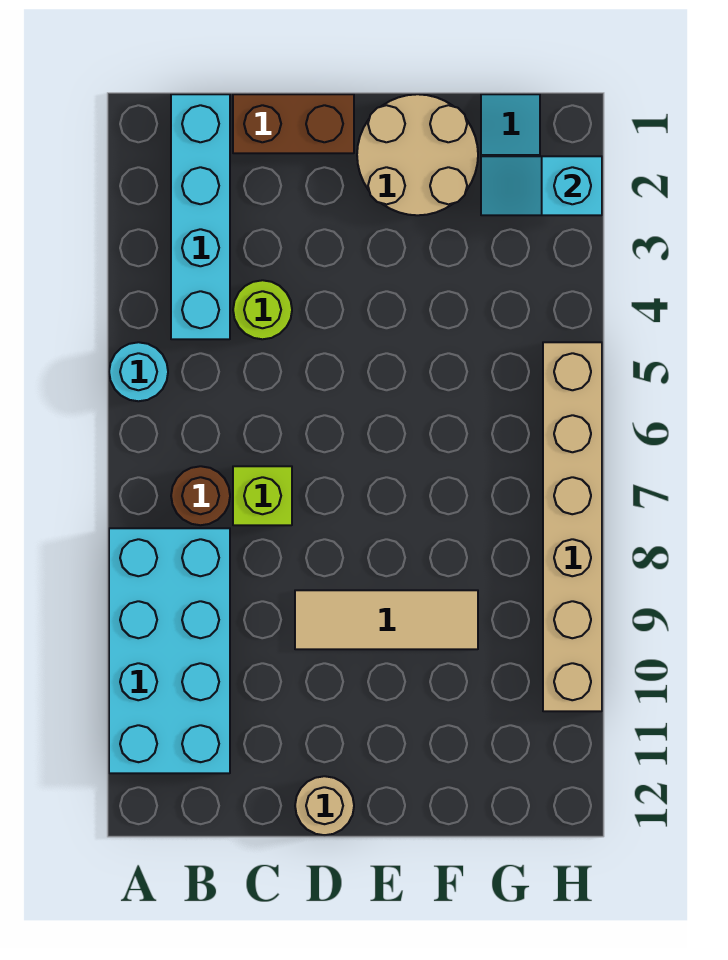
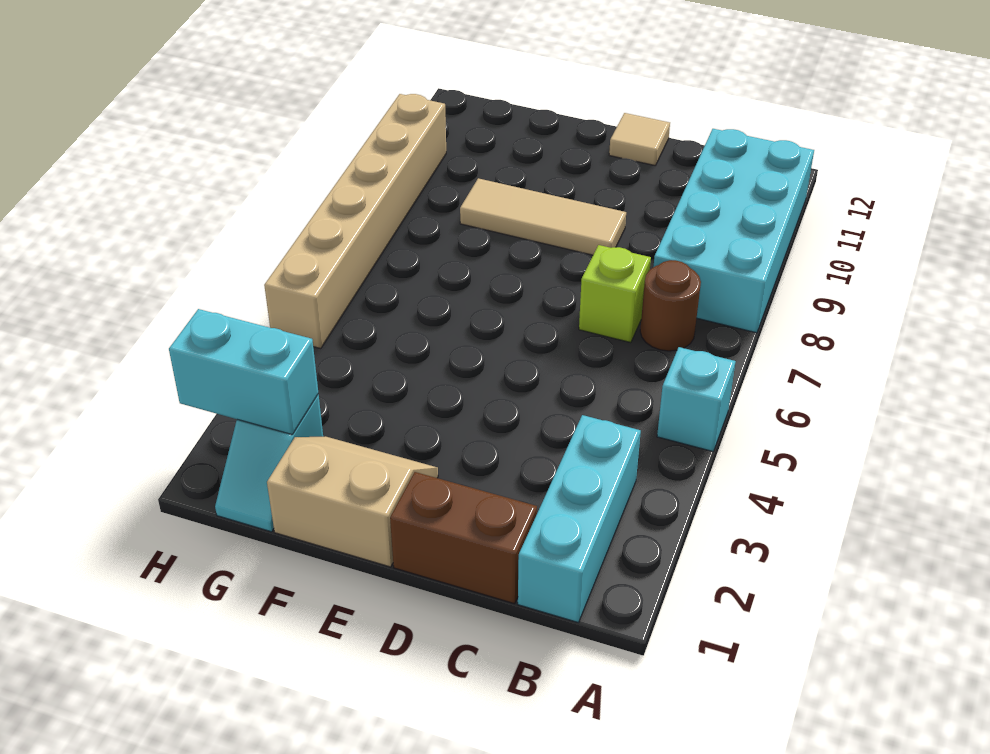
cyan round brick A5 level 1 -> cyan brick A5 level 1
cyan brick B1:B4 level 1 -> cyan brick B1:B3 level 1
lime round brick C4 level 1 -> none
tan round brick D12 level 1 -> tan tile D12 level 1
tan round brick E1:F2 level 1 -> tan slope E1:F2 level 1 top 1
cyan slope G2:H2 level 2 top H -> cyan brick G2:H2 level 2

